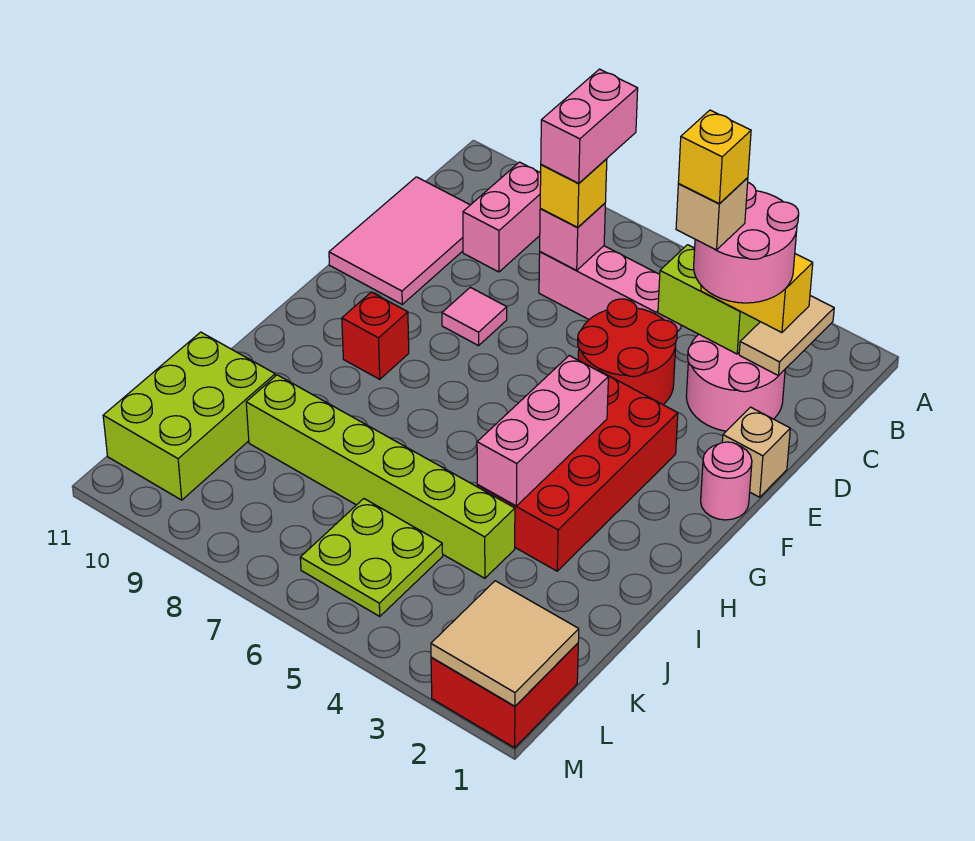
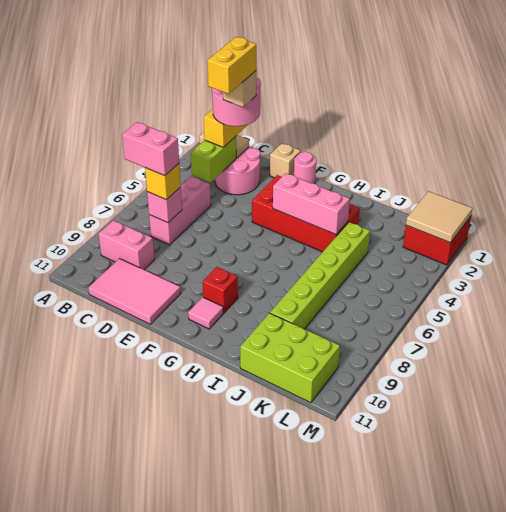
yellow brick D3 level 6 -> yellow brick D3:D4 level 6
red round brick D4:E5 level 1 -> none
pink tile E8 level 1 -> pink tile G10 level 1
lime plate K5:L6 level 1 -> none

